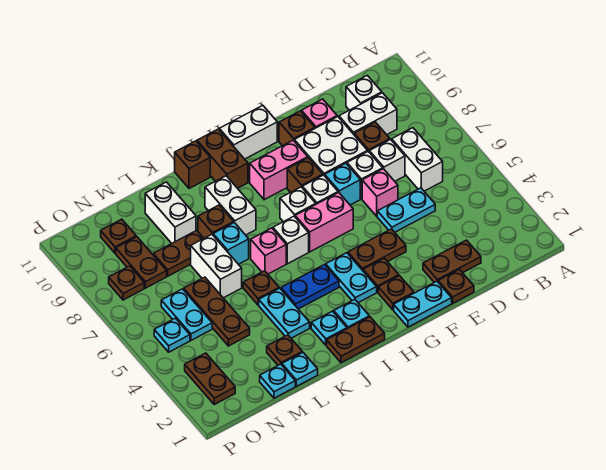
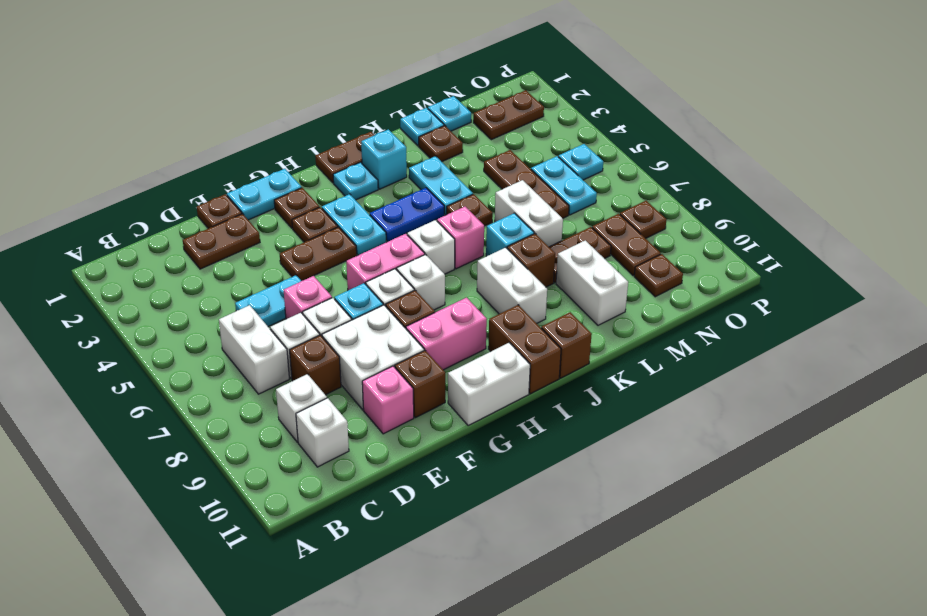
white brick C9:D9 level 1 -> white brick C9 level 1
cyan plate J2 level 1 -> cyan brick J2 level 1
brown plate O2:O3 level 1 -> brown plate N2:O2 level 1

